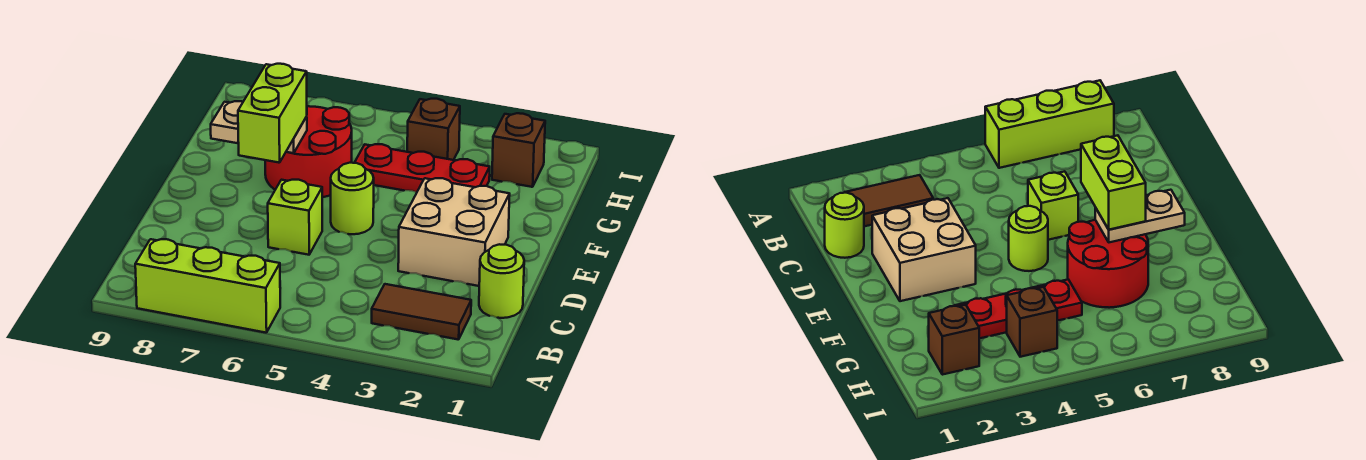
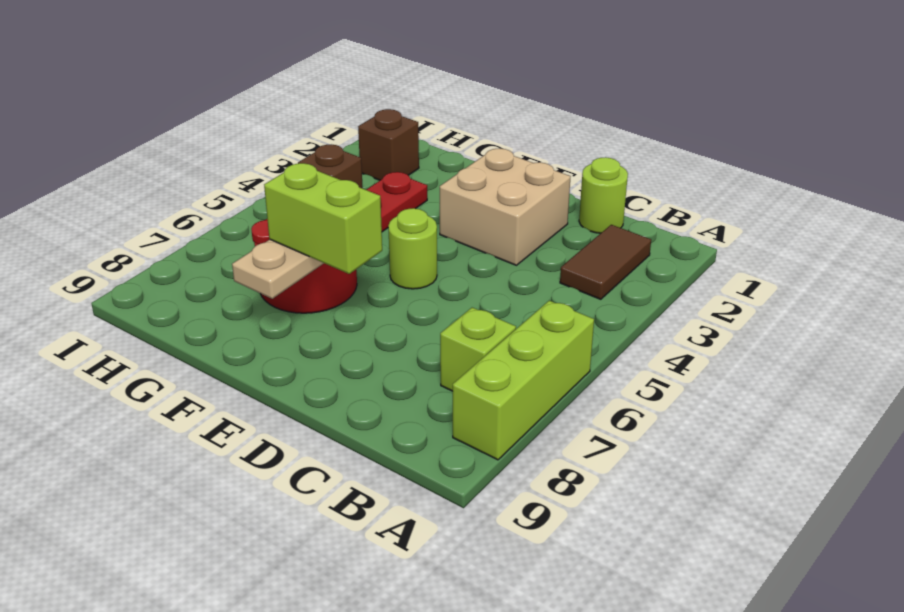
lime brick D6 level 1 -> lime brick B7 level 1

